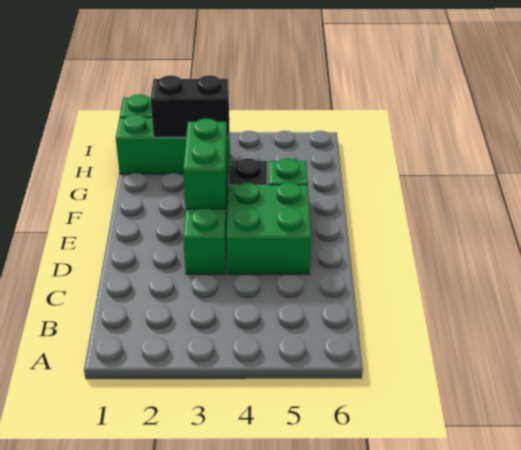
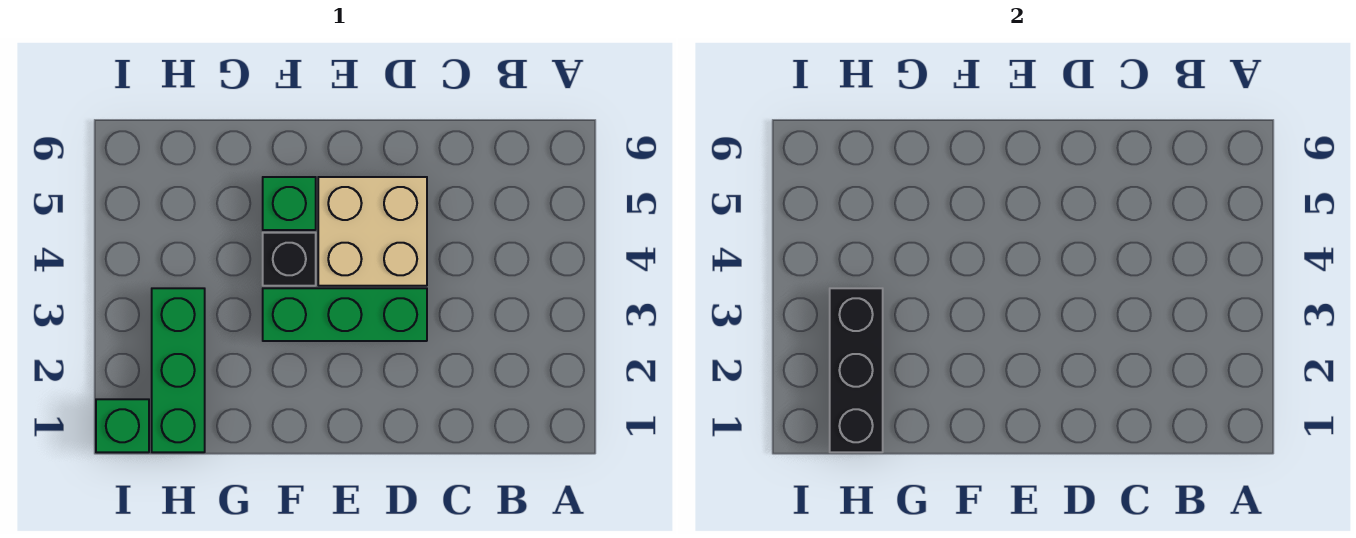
green brick D4:E5 level 1 -> tan brick D4:E5 level 1
green brick E3:F3 level 2 -> none
black brick H2:H3 level 2 -> black brick H1:H3 level 2

